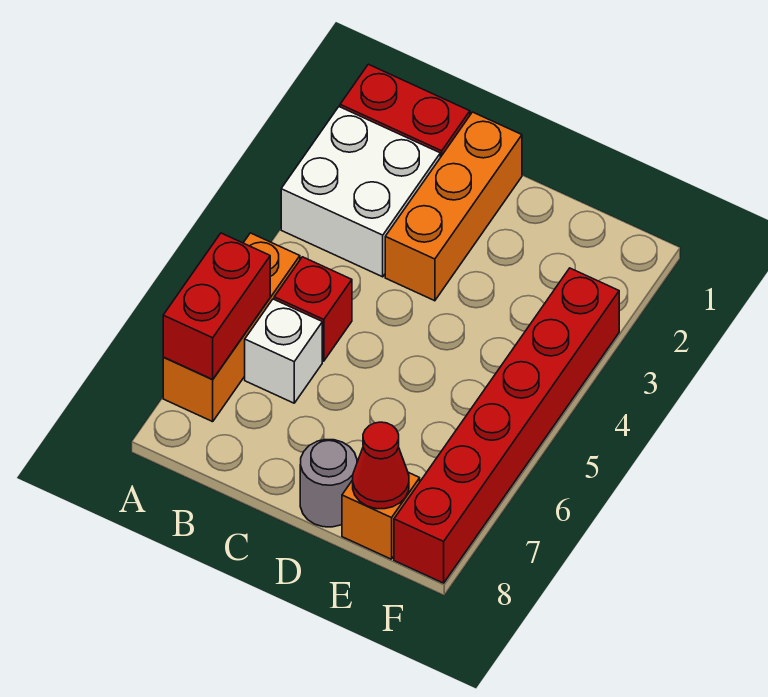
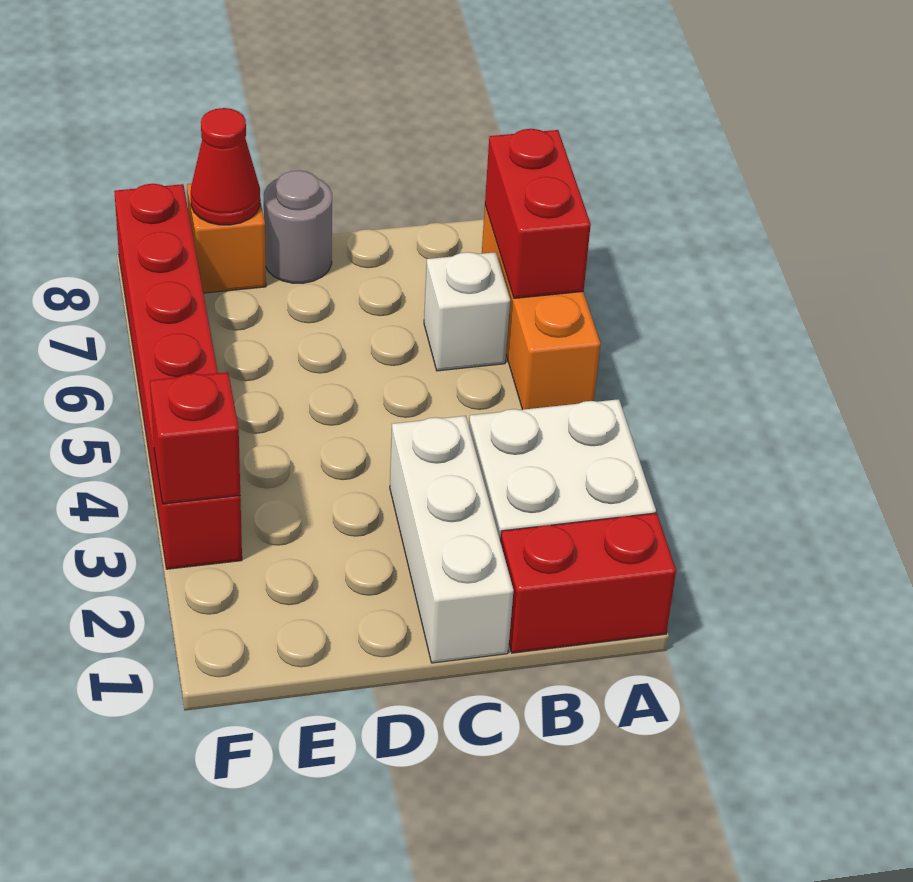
red brick B5 level 1 -> red brick F3 level 2
orange brick C1:C3 level 1 -> white brick C1:C3 level 1

